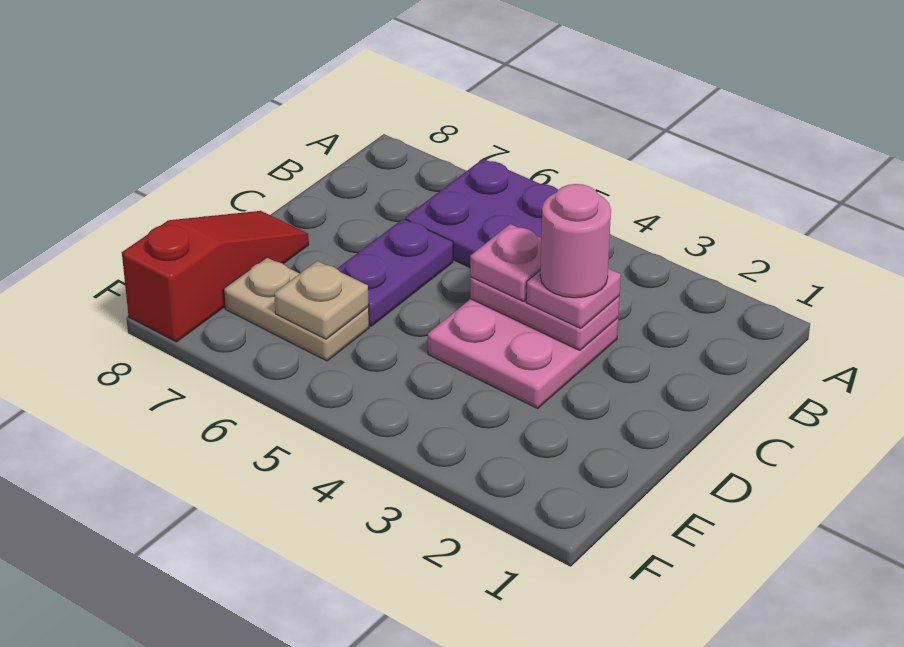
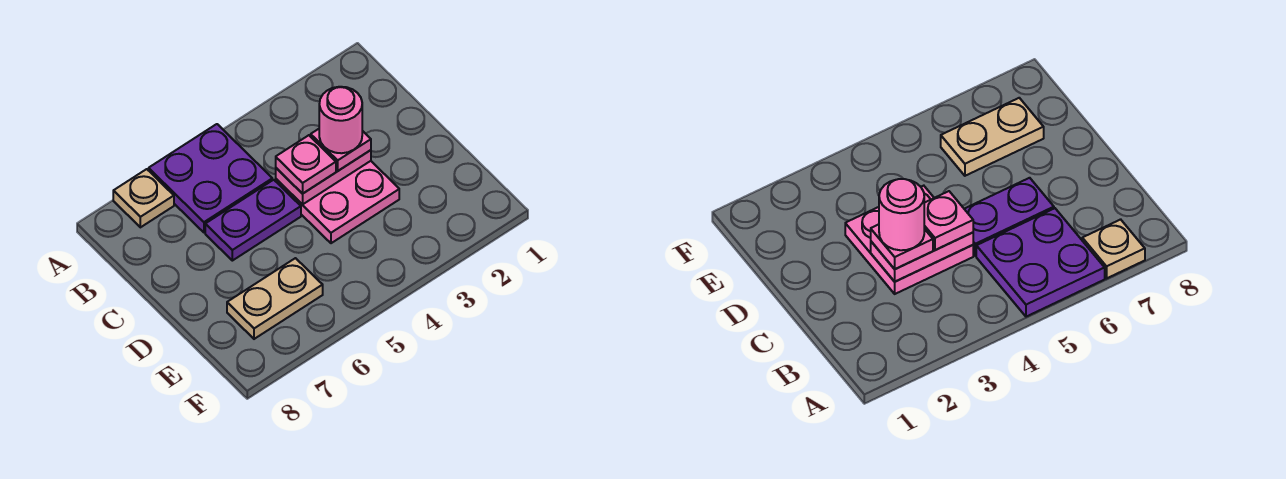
purple plate C6:D6 level 1 -> purple plate C5:C6 level 1
red slope D8:F8 level 1 top F -> none
tan plate E6 level 2 -> tan plate A7 level 1

